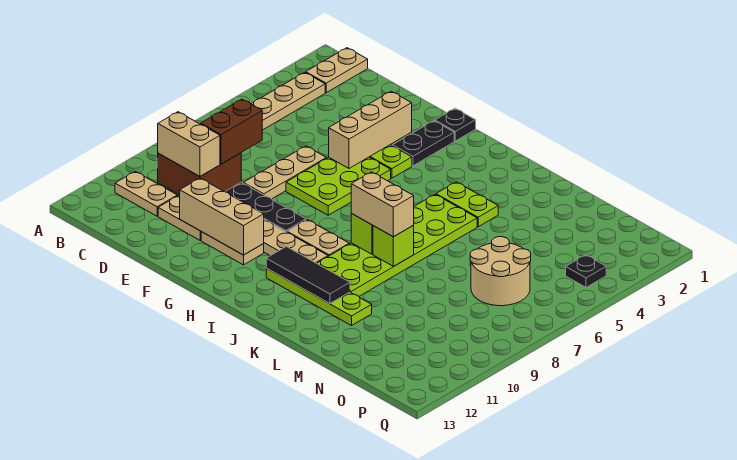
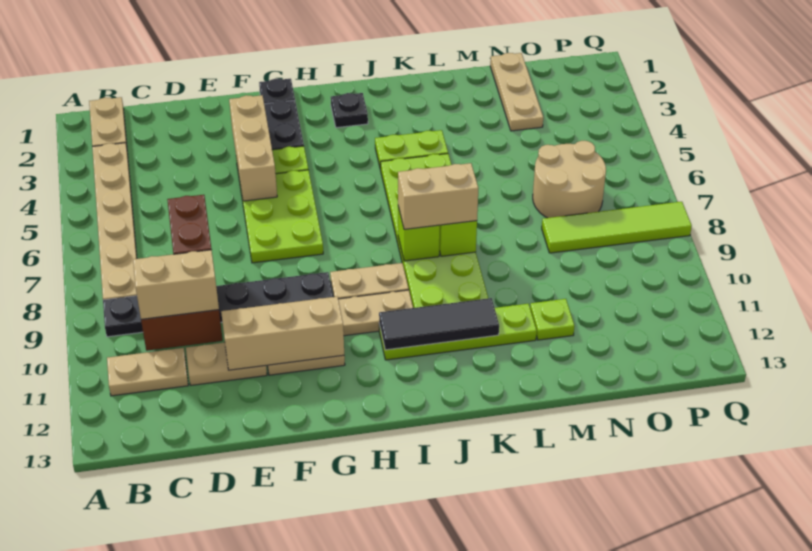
tan plate E6:E8 level 1 -> tan plate N1:N3 level 1
none -> lime plate M11 level 1
none -> lime tile N8:Q8 level 1
black plate P4 level 1 -> black plate I2 level 1

